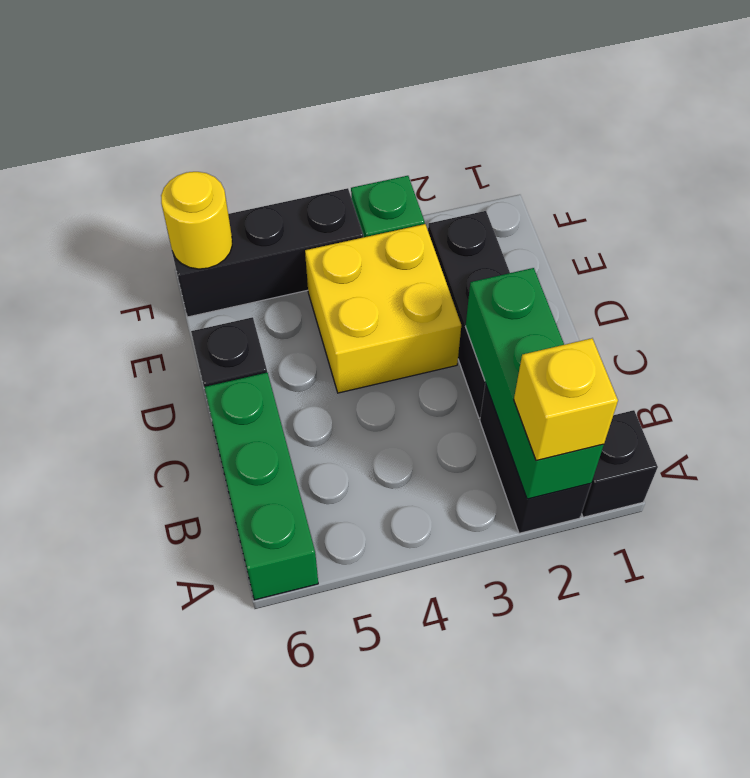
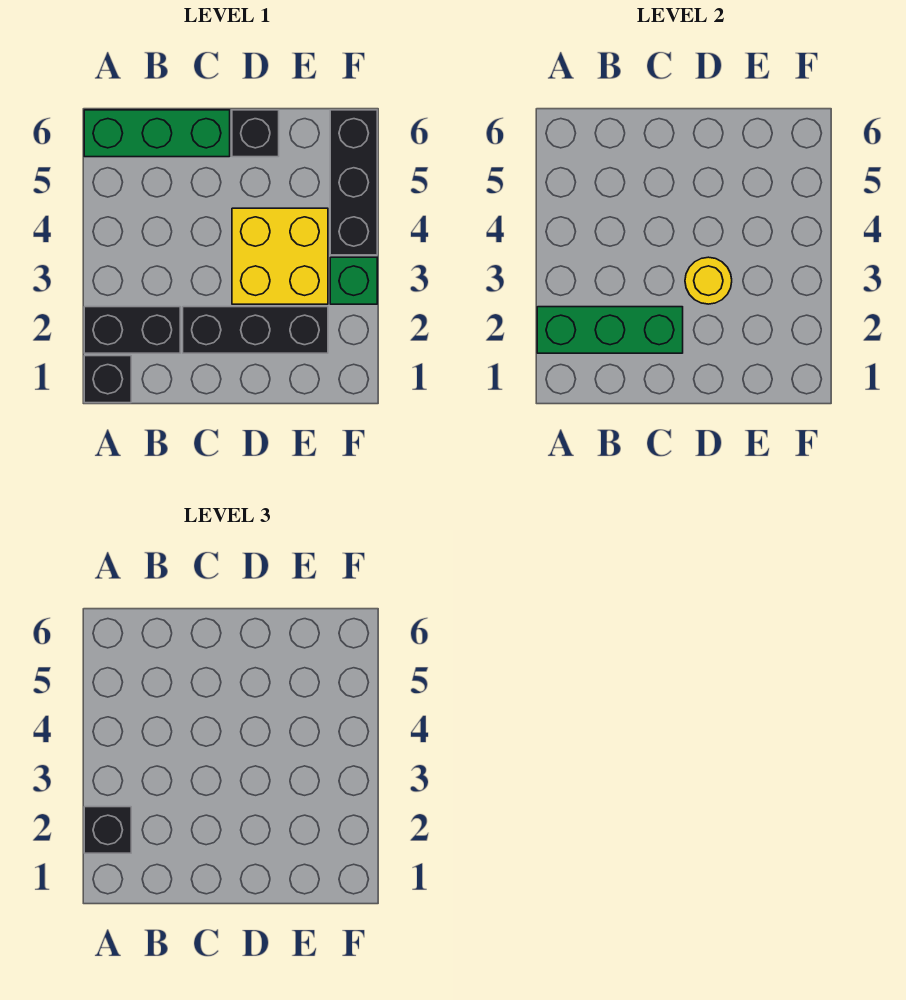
yellow brick A2 level 3 -> black brick A2 level 3
yellow round brick F6 level 2 -> yellow round brick D3 level 2

